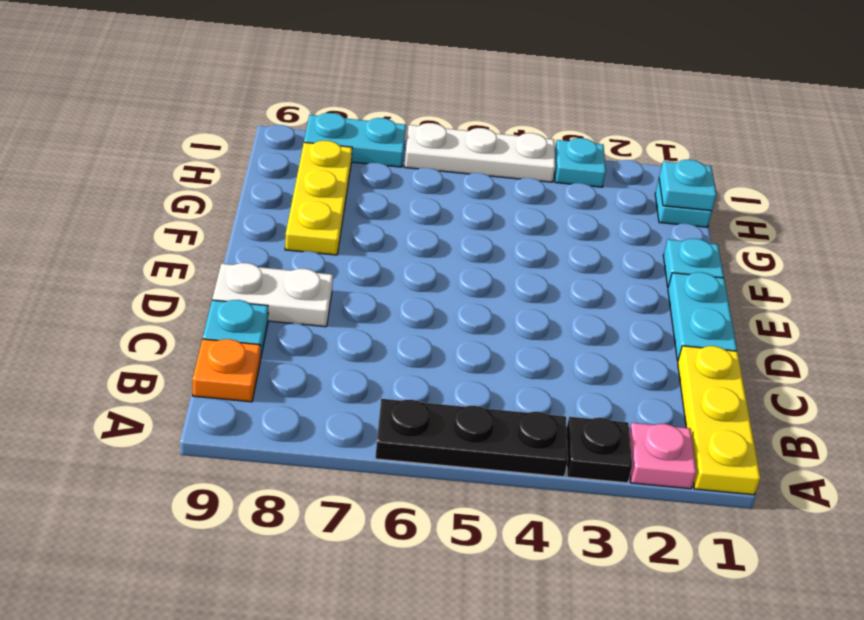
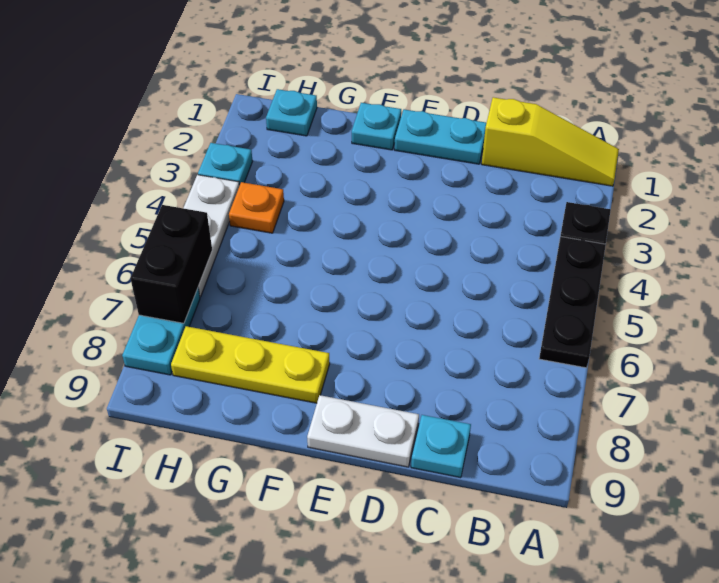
yellow plate A1:C1 level 1 -> yellow slope A1:C1 level 1 top C
pink plate A2 level 1 -> none
orange plate B9 level 1 -> orange plate H4 level 1
white plate D8:D9 level 1 -> white plate D9:E9 level 1
cyan plate H1 level 2 -> none
none -> black brick I6:I7 level 2

